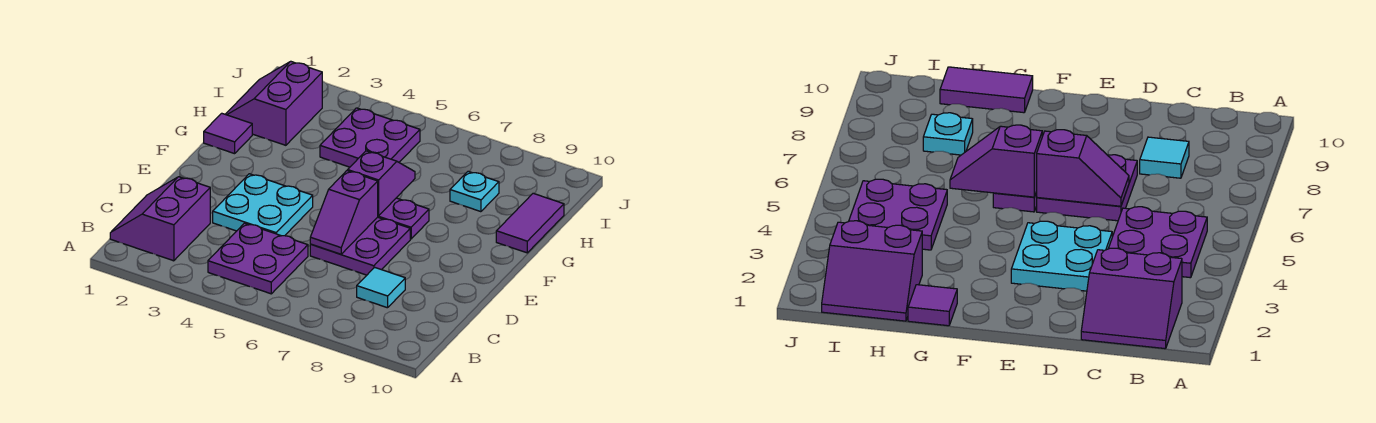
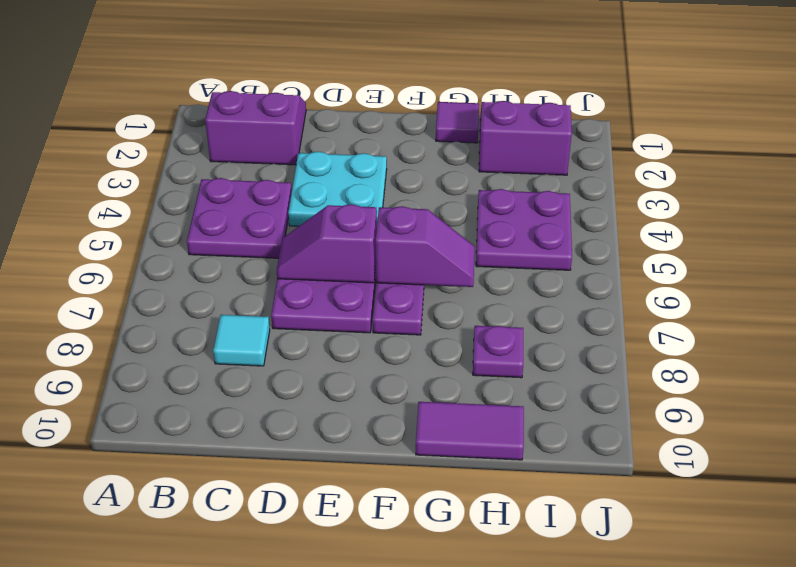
cyan plate H8 level 1 -> purple plate H8 level 1

